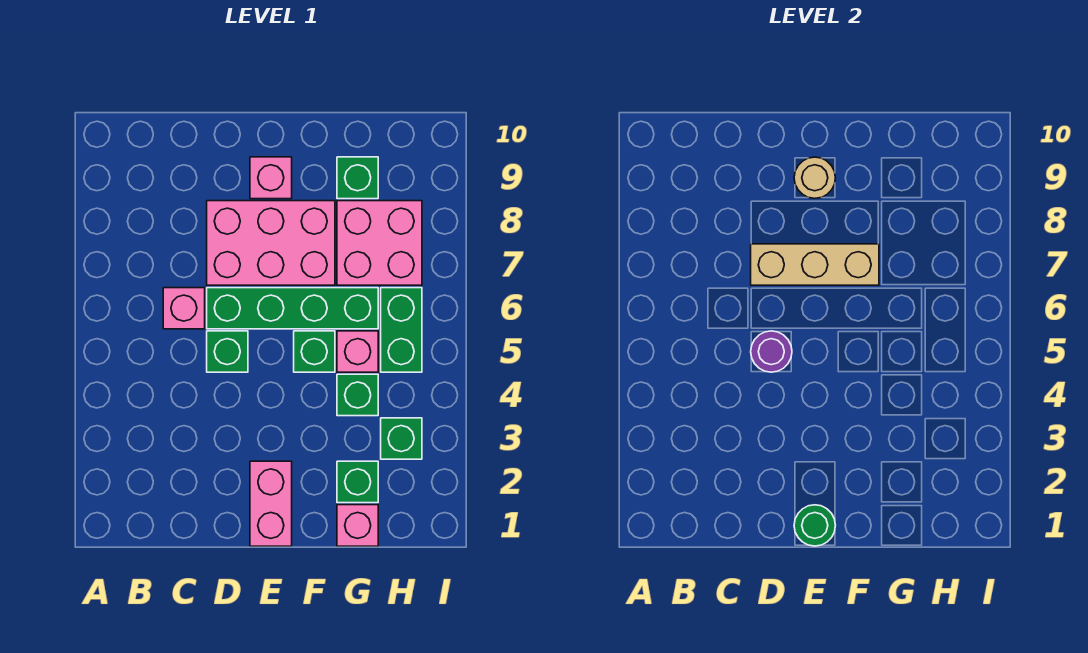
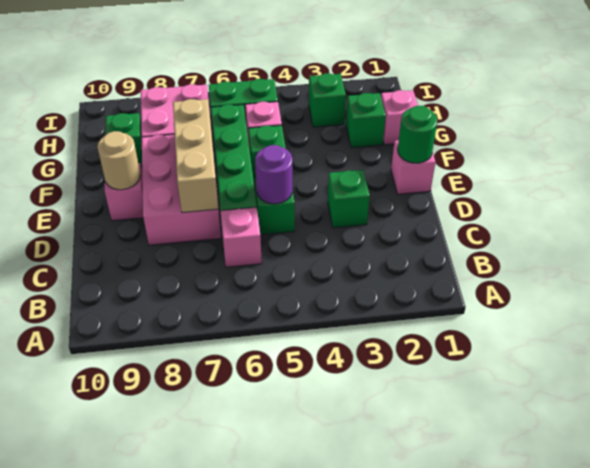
pink brick E1:E2 level 1 -> pink brick E1 level 1
green brick G4 level 1 -> green brick D3 level 1

